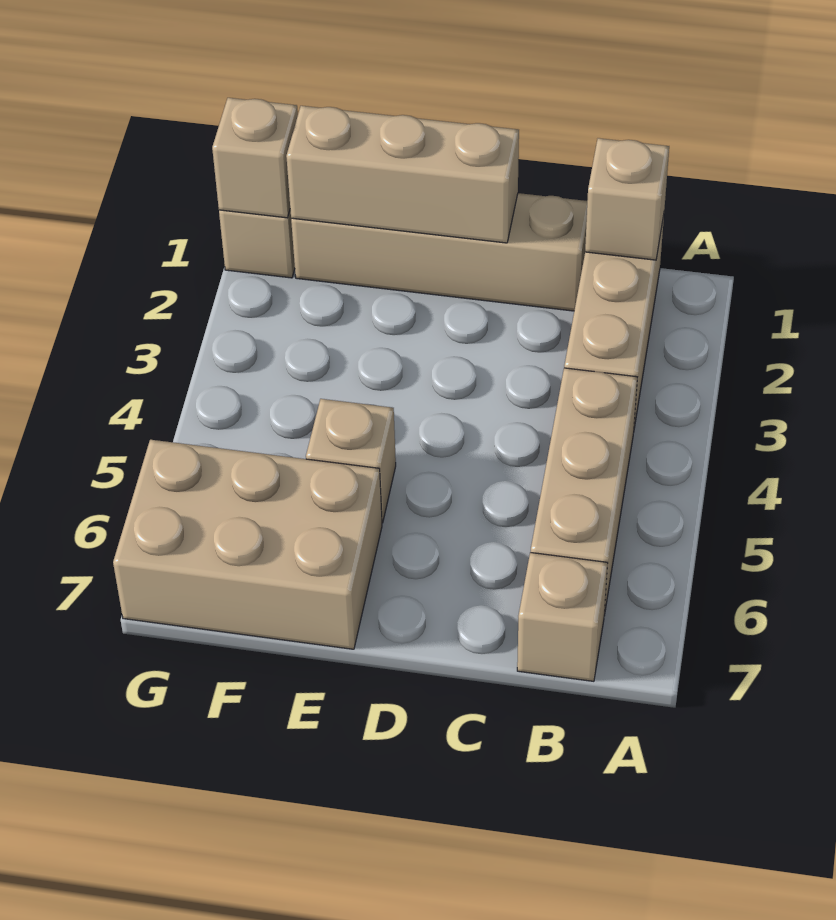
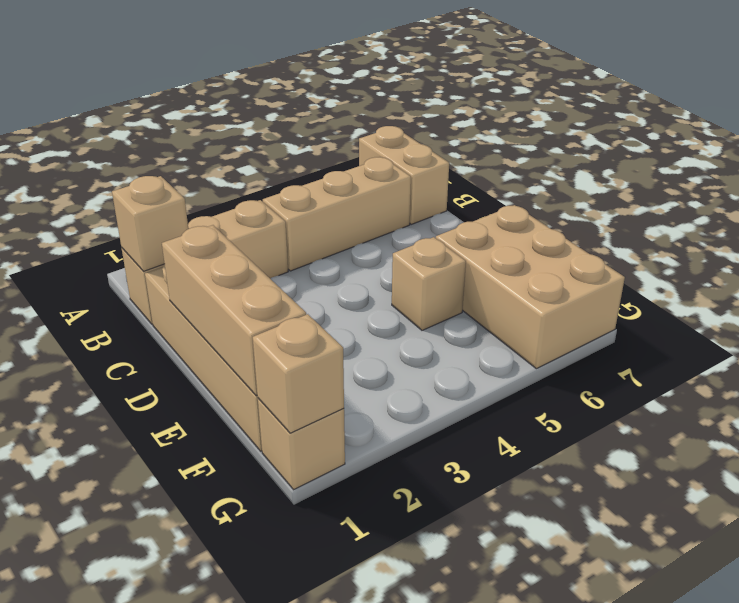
tan brick B7 level 1 -> tan brick A7:B7 level 1

